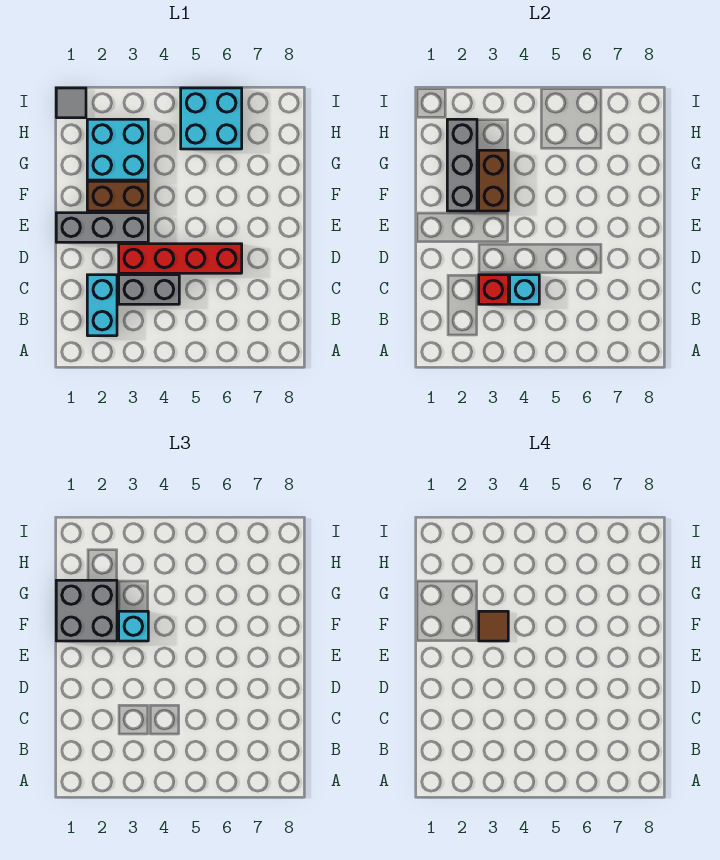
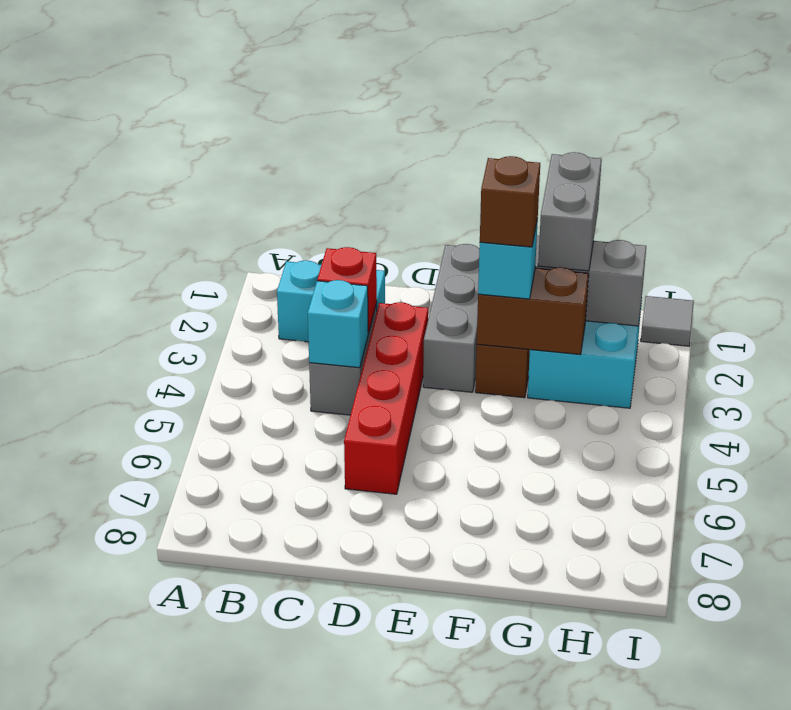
grey brick F1:G2 level 3 -> grey brick G1:G2 level 3
brown tile F3 level 4 -> brown brick F3 level 4
cyan brick H5:I6 level 1 -> none

